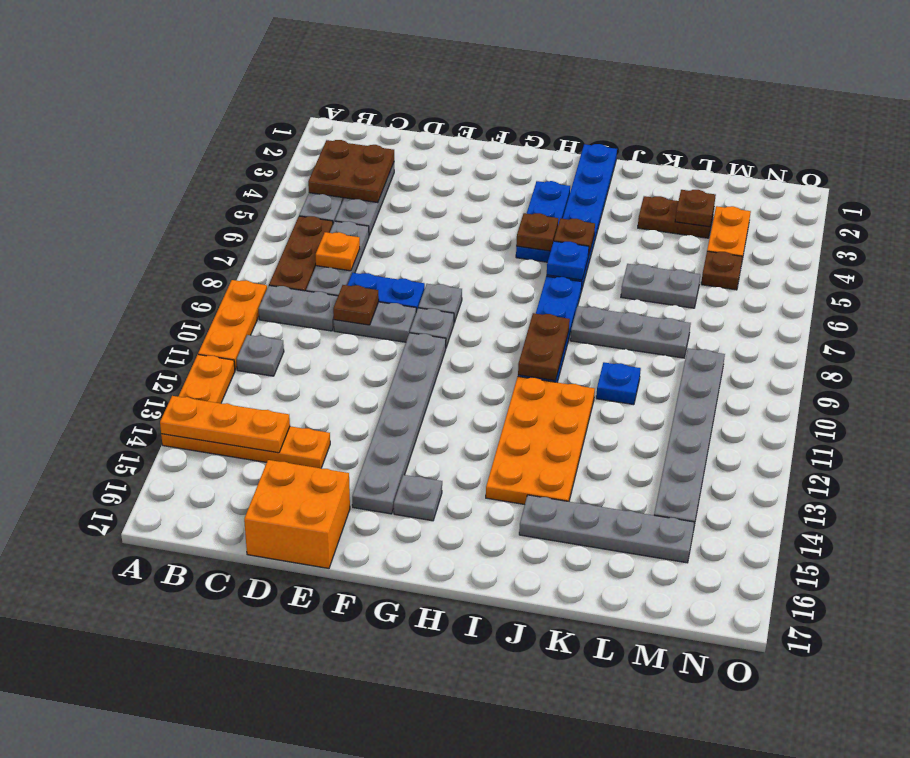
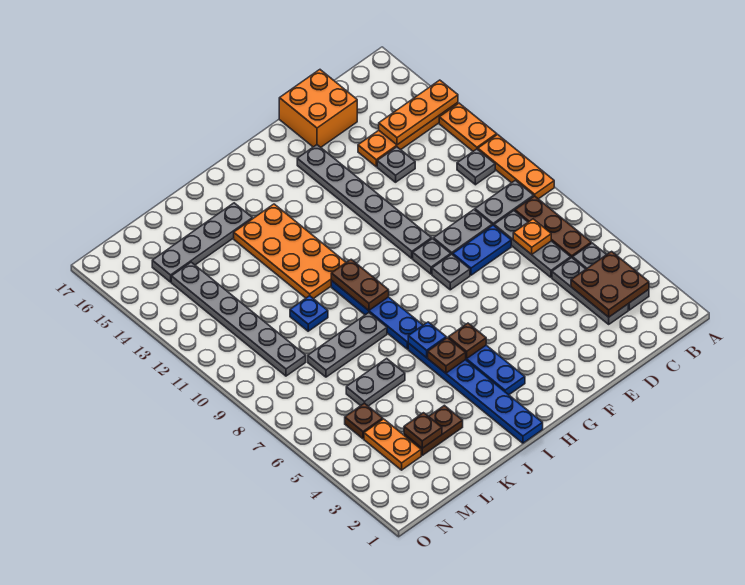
brown plate D9 level 2 -> none
grey plate G15 level 1 -> grey plate D13 level 1

